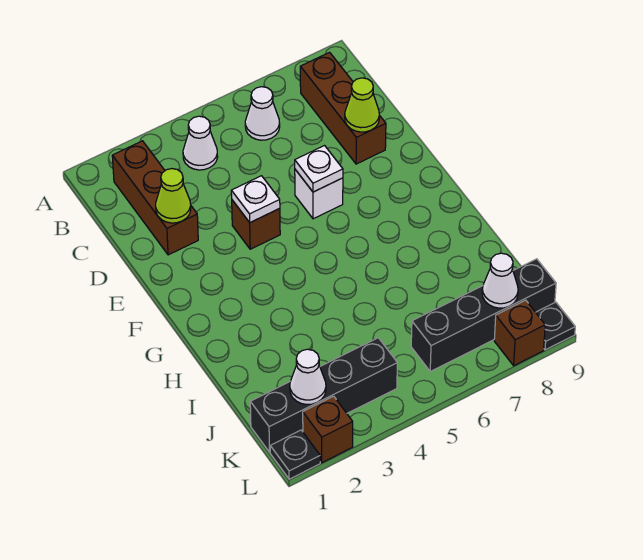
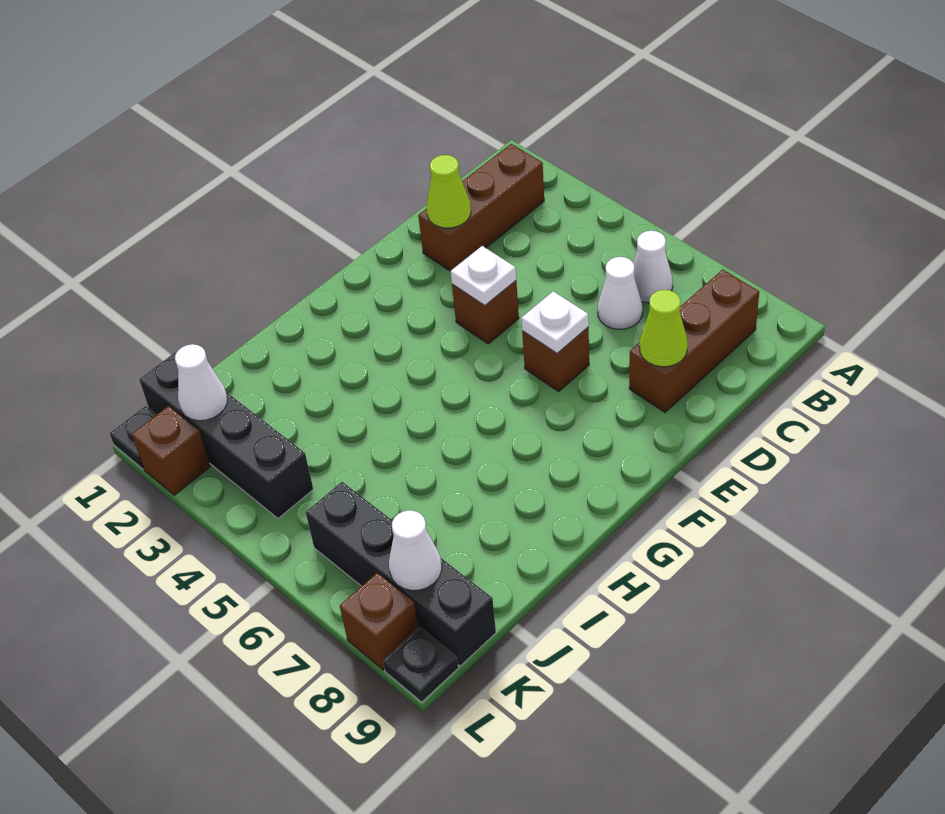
white cone B4 level 1 -> white cone C6 level 1
white brick E6 level 1 -> brown brick E6 level 1

